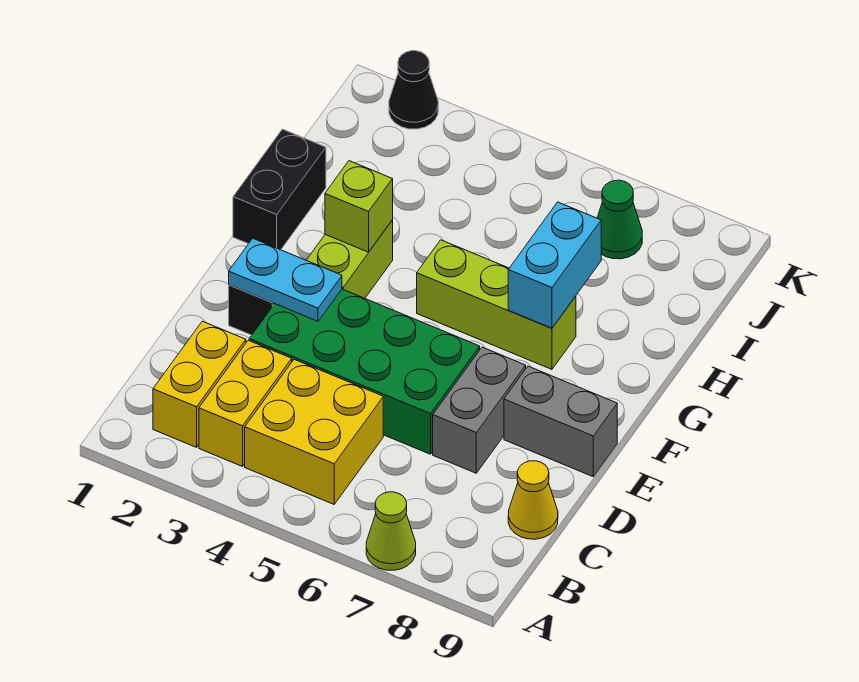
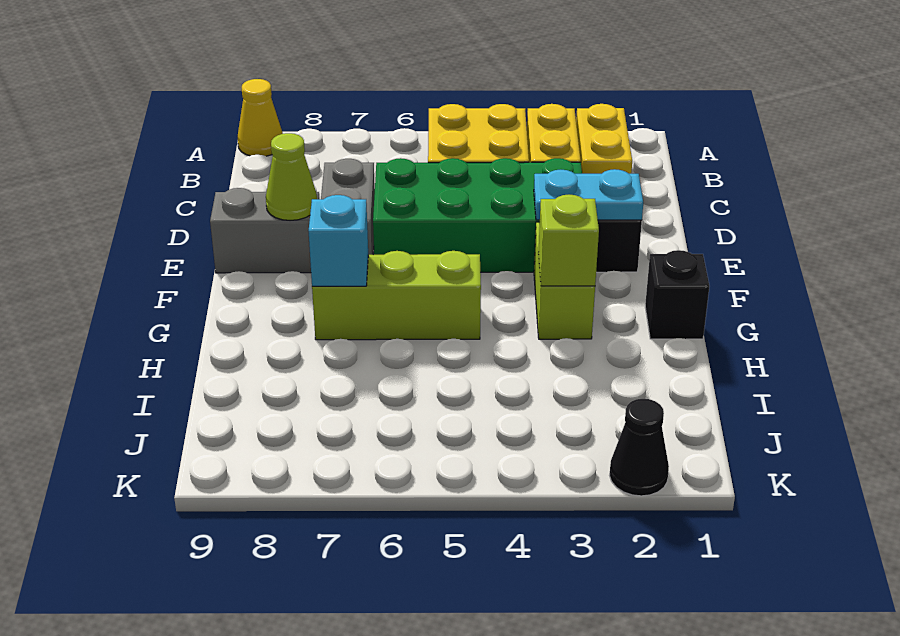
lime cone A7 level 1 -> lime cone E8 level 2
yellow cone C9 level 1 -> yellow cone A9 level 1
black brick G1:H1 level 1 -> black brick G1 level 1
cyan brick G7:H7 level 2 -> cyan brick G7 level 2
green cone J7 level 1 -> none

